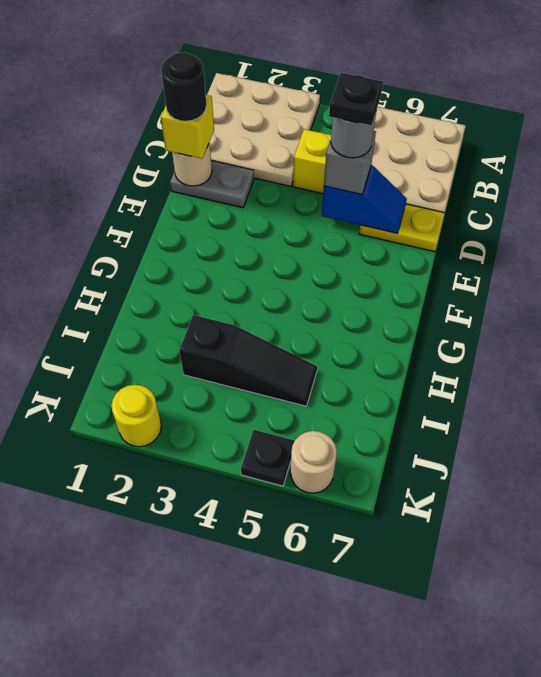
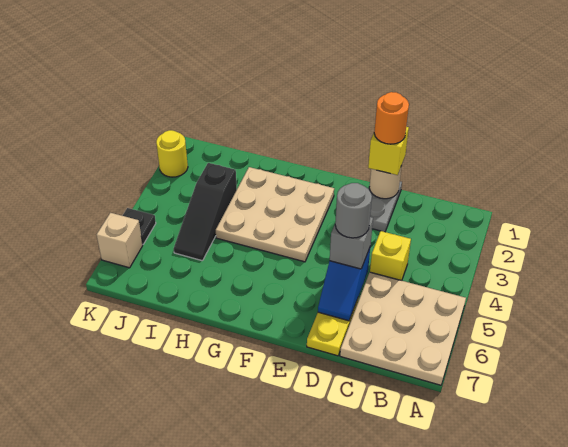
tan plate A1:C3 level 1 -> tan plate F2:H4 level 1
black round brick D1 level 4 -> orange round brick D1 level 4
black plate D5 level 5 -> none
tan round brick K6 level 1 -> tan brick K6 level 1

